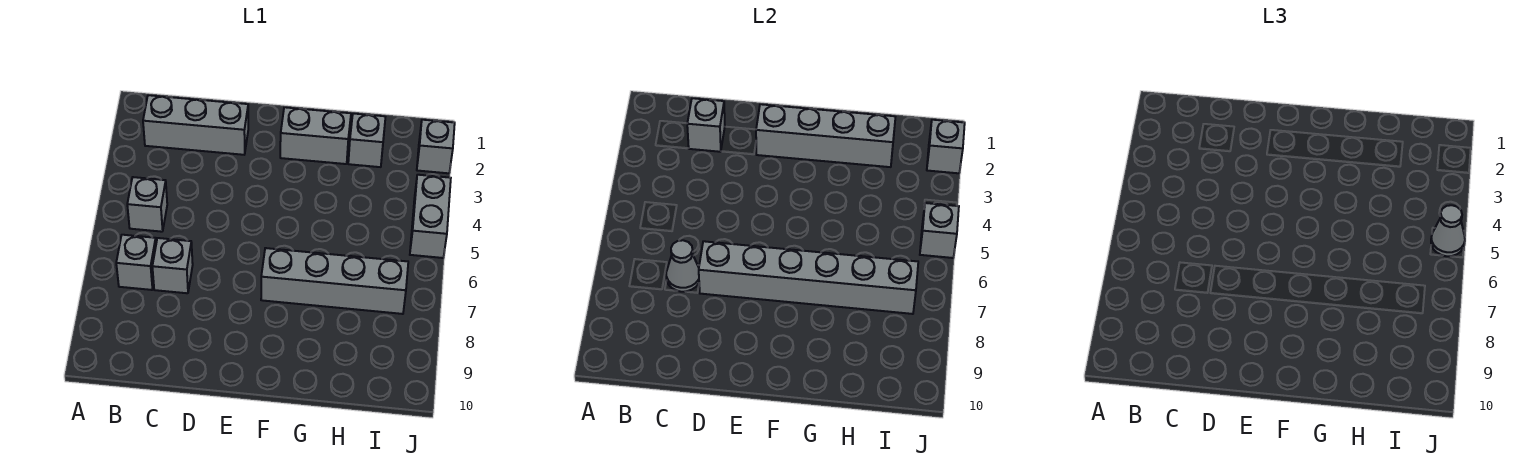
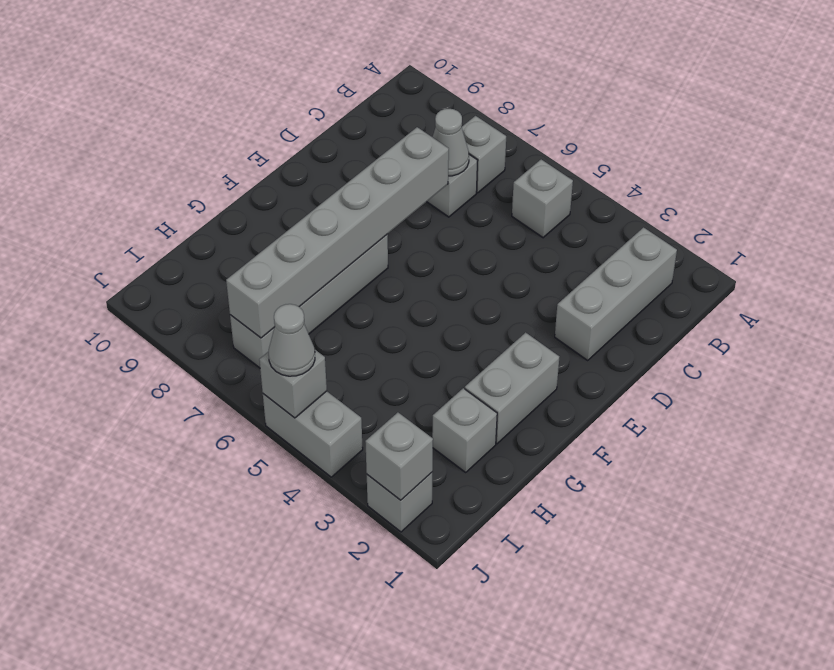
grey brick C2 level 2 -> none
grey brick E2:H2 level 2 -> none

